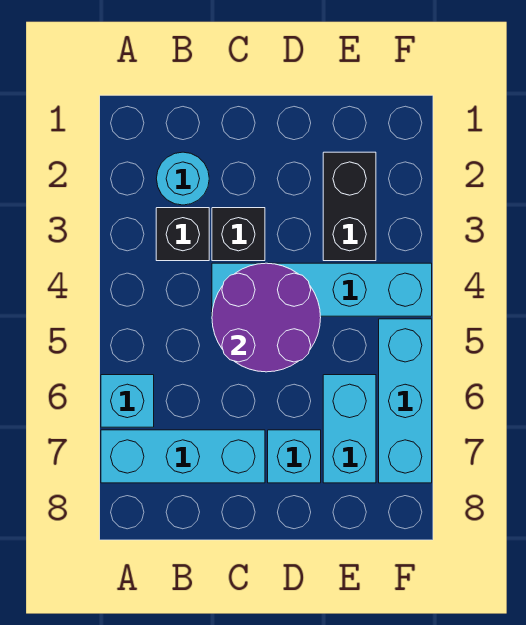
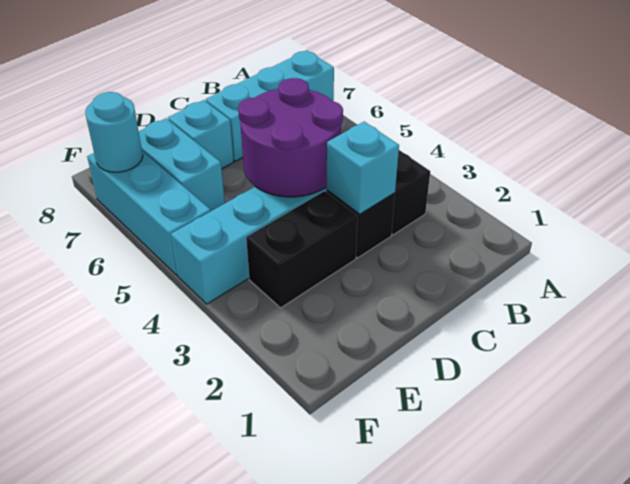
cyan brick A6 level 1 -> cyan brick C3 level 2
cyan round brick B2 level 1 -> cyan round brick F7 level 2
black brick E2:E3 level 1 -> black brick D3:E3 level 1

